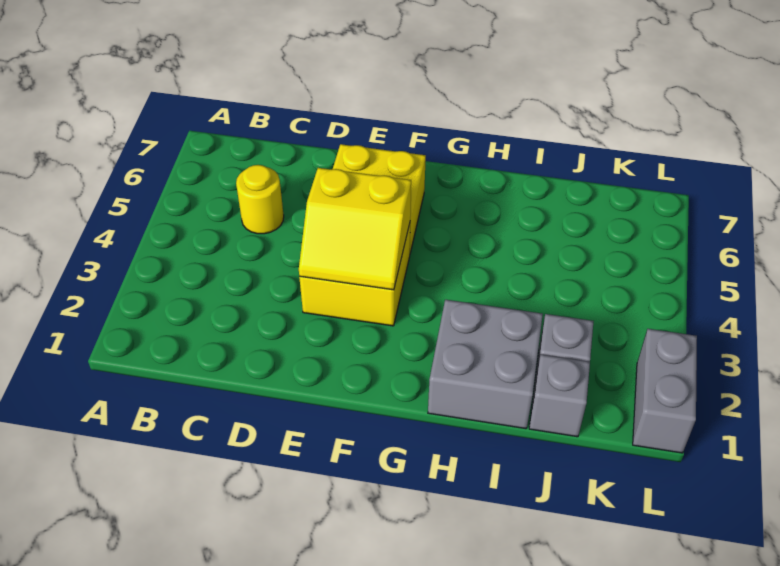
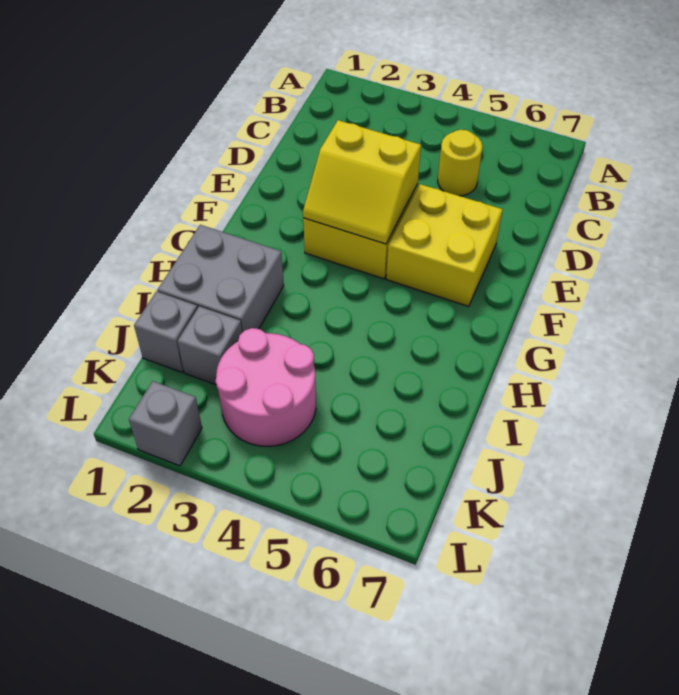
yellow slope E3:F4 level 2 top 4 -> yellow slope E3:F4 level 2 top E
none -> pink round brick J3:K4 level 1
grey brick L1:L2 level 1 -> grey brick L2 level 1

